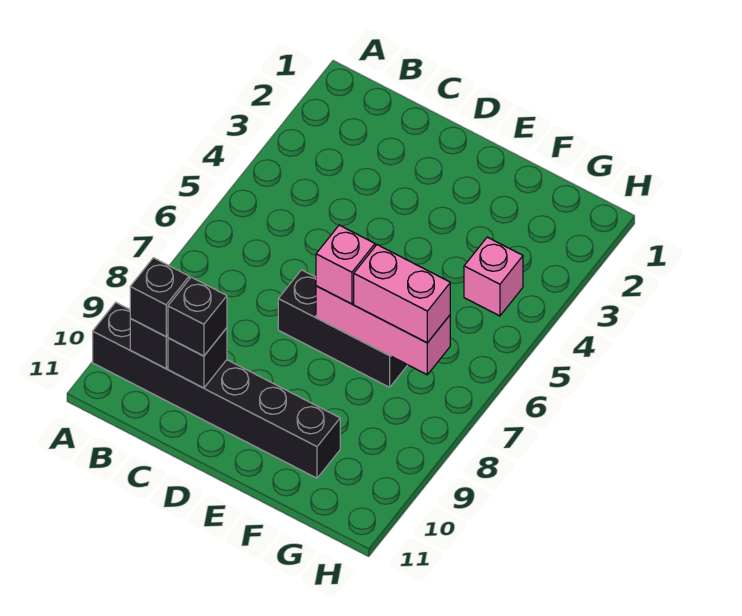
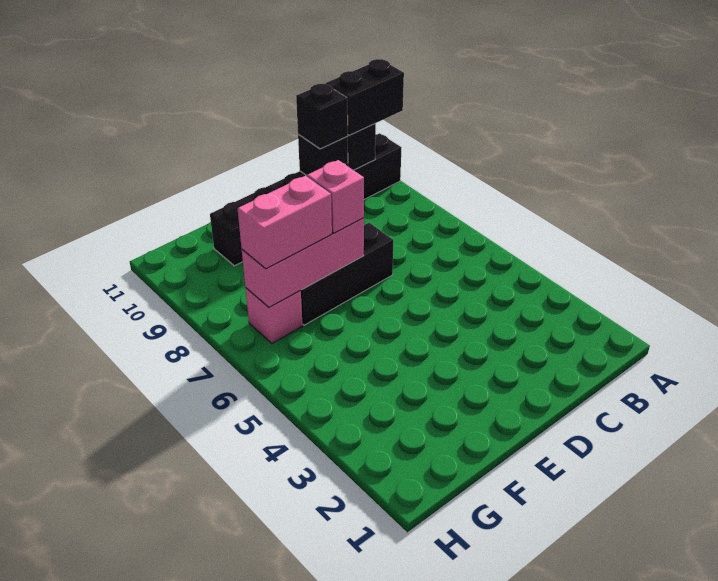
black brick B10 level 3 -> black brick A10:B10 level 3
pink brick G4 level 1 -> pink brick G7 level 1

